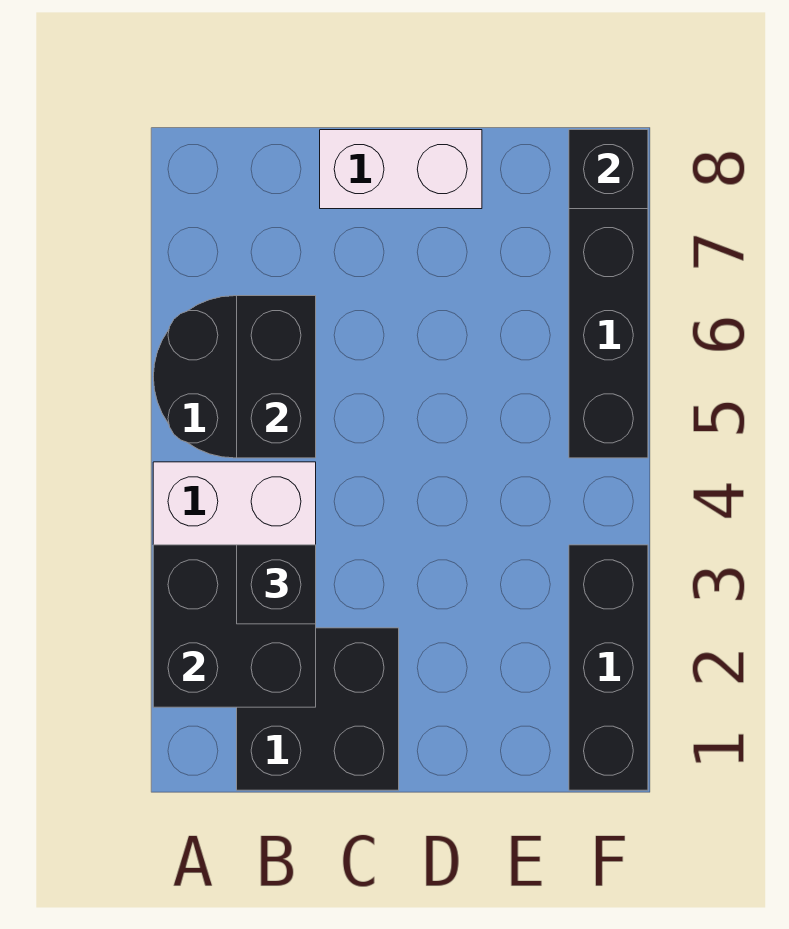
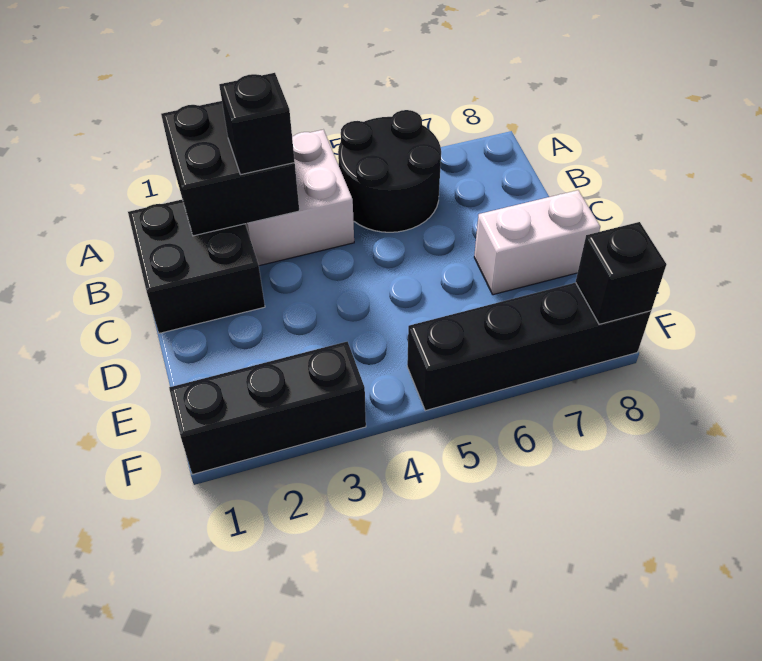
black brick B5:B6 level 2 -> none
white brick C8:D8 level 1 -> white brick D7:D8 level 1

